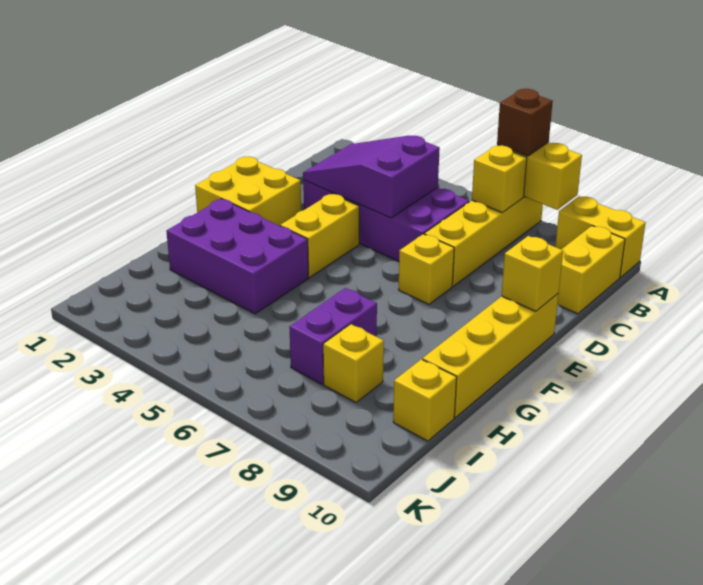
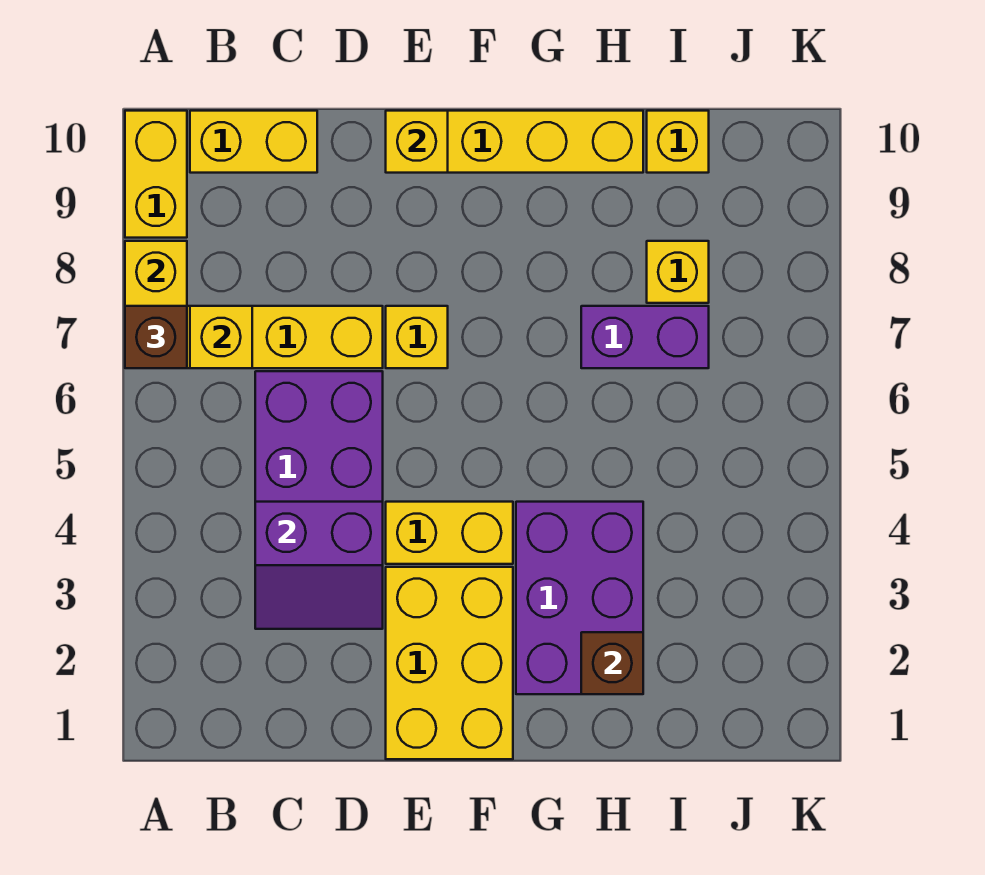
purple slope C3:D5 level 2 top 5 -> purple slope C3:D4 level 2 top 4
yellow brick E1:F2 level 1 -> yellow brick E1:F3 level 1
none -> brown brick H2 level 2

